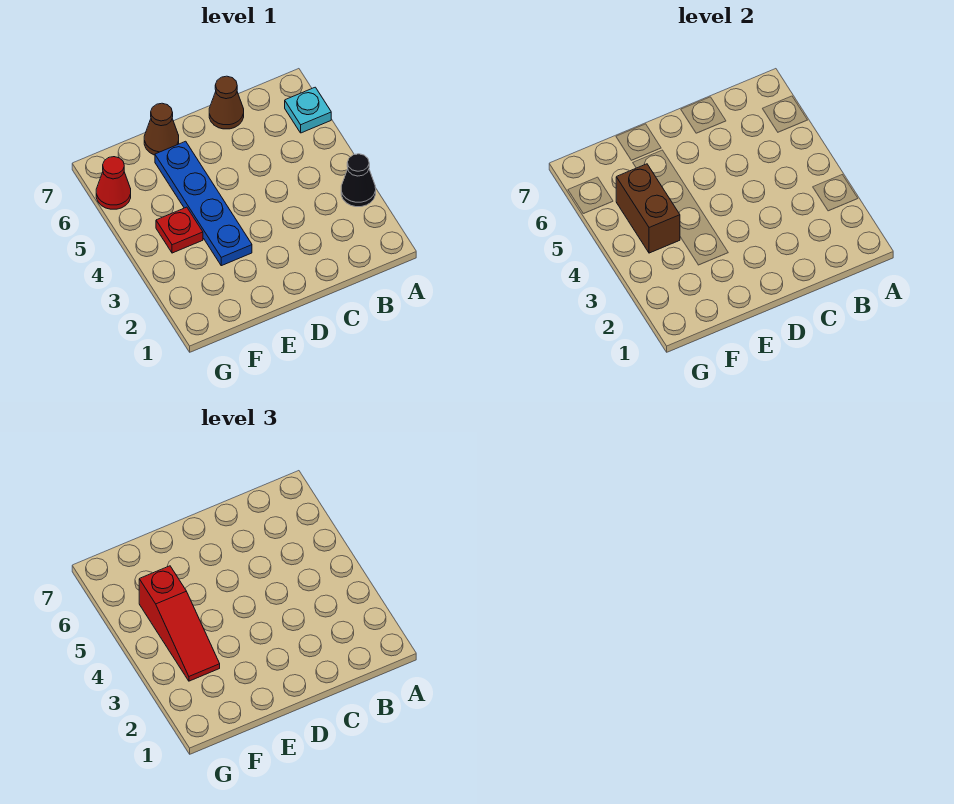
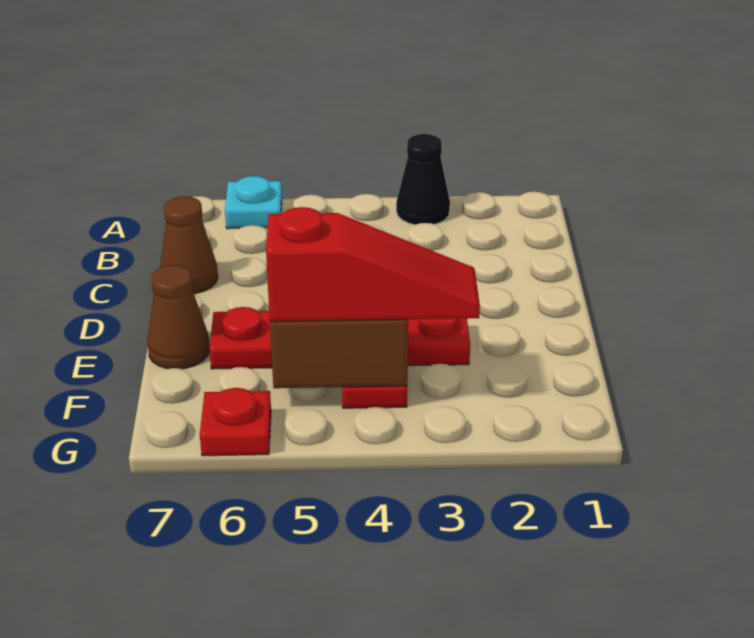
blue plate E3:E6 level 1 -> red plate E3:E6 level 1
red cone G6 level 1 -> red plate G6 level 1

